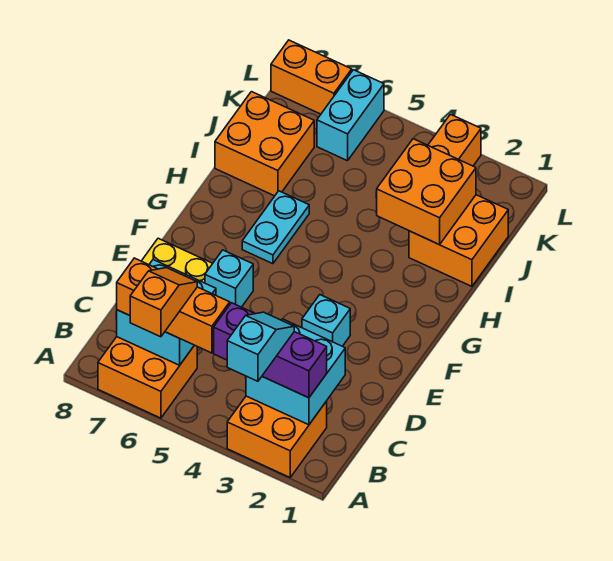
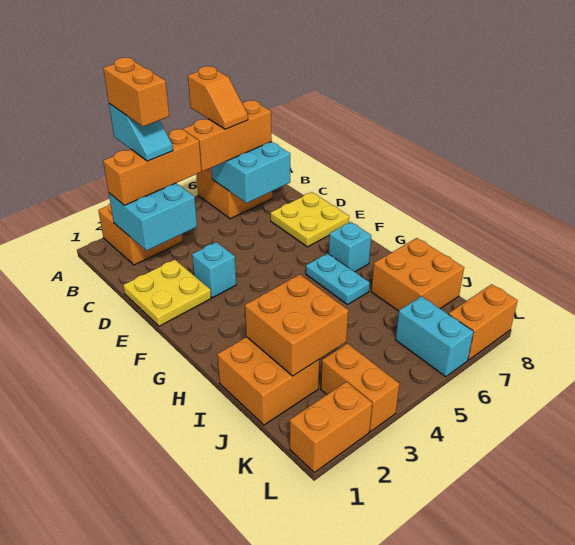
none -> orange brick A3:B3 level 5
purple brick B2:B4 level 3 -> orange brick B2:B4 level 3
none -> yellow plate D1:E2 level 1
cyan brick E6 level 1 -> cyan brick G7 level 1
none -> orange brick L1:L2 level 1

